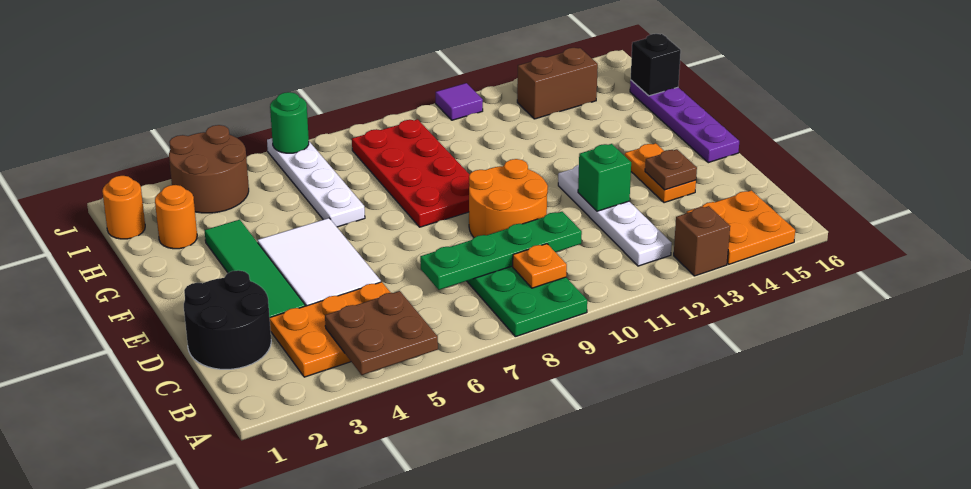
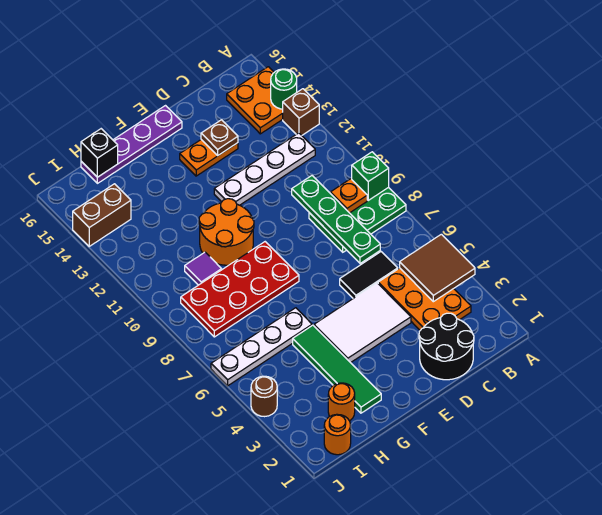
brown plate A4:B5 level 2 -> brown tile A4:B5 level 2
none -> black tile C6:D6 level 1
green tile D3:G3 level 1 -> green tile G2:G5 level 1
orange round brick D9:E10 level 1 -> orange round brick F10:G11 level 1
green brick D12 level 2 -> green brick A9 level 2
brown round brick I3:J4 level 1 -> brown round brick J4 level 1
brown brick I13:I14 level 1 -> brown brick I14:J14 level 1
green round brick J6 level 2 -> green round brick A14 level 2
purple tile J11 level 1 -> purple tile H10 level 1

